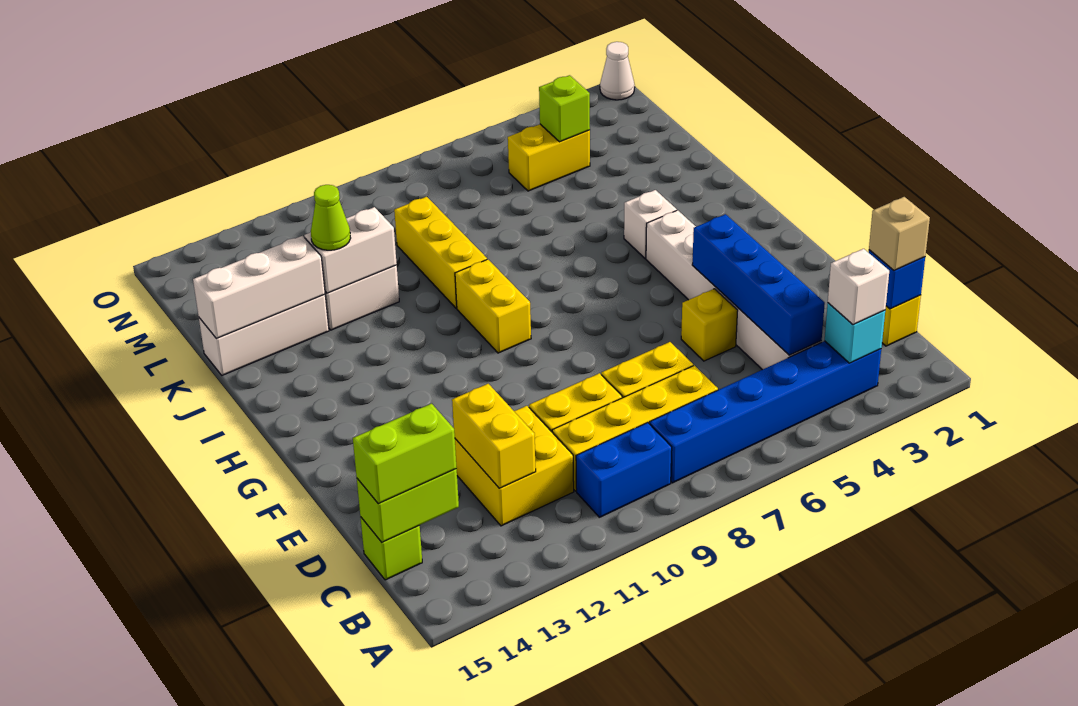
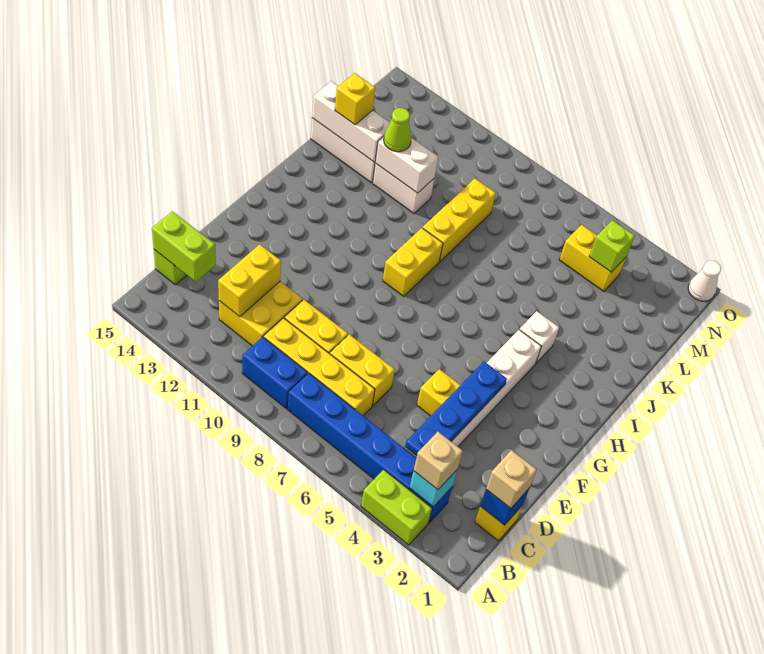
white brick B3 level 3 -> tan brick B3 level 3
blue brick C4:F4 level 2 -> blue plate C4:F4 level 2
lime brick C14:C15 level 3 -> lime brick A3:A4 level 1
none -> yellow brick K14 level 3

